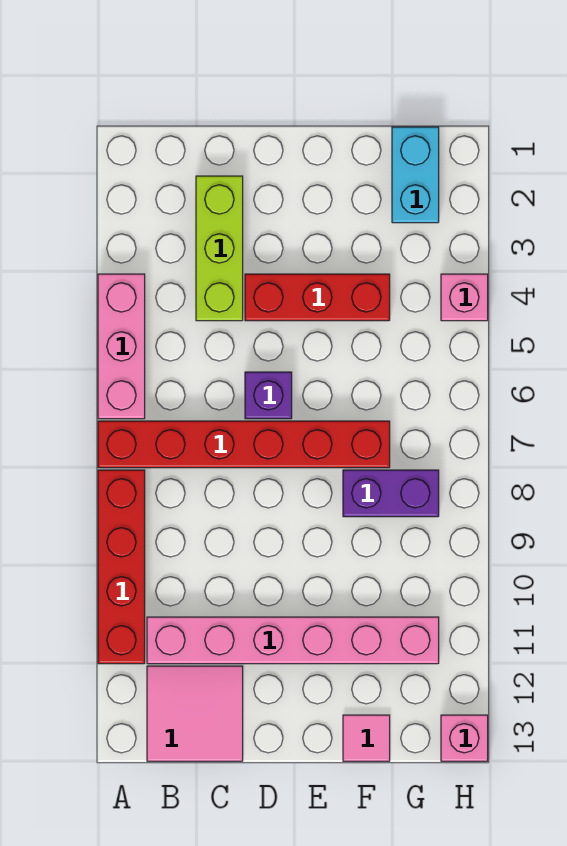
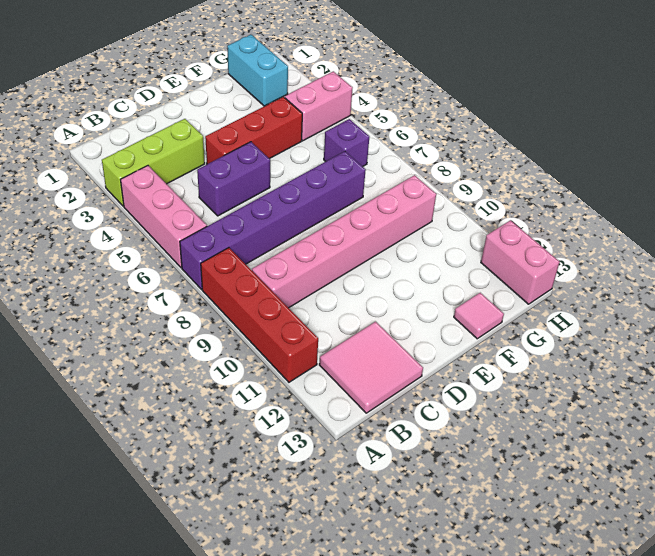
red brick A7:F7 level 1 -> purple brick A7:F7 level 1
pink brick B11:G11 level 1 -> pink brick B9:G9 level 1
lime brick C2:C4 level 1 -> lime brick A3:C3 level 1
purple brick D6 level 1 -> purple brick G6 level 1
purple brick F8:G8 level 1 -> purple brick C5:D5 level 1
pink brick H4 level 1 -> pink brick G4:H4 level 1
pink brick H13 level 1 -> pink brick H12:H13 level 1

